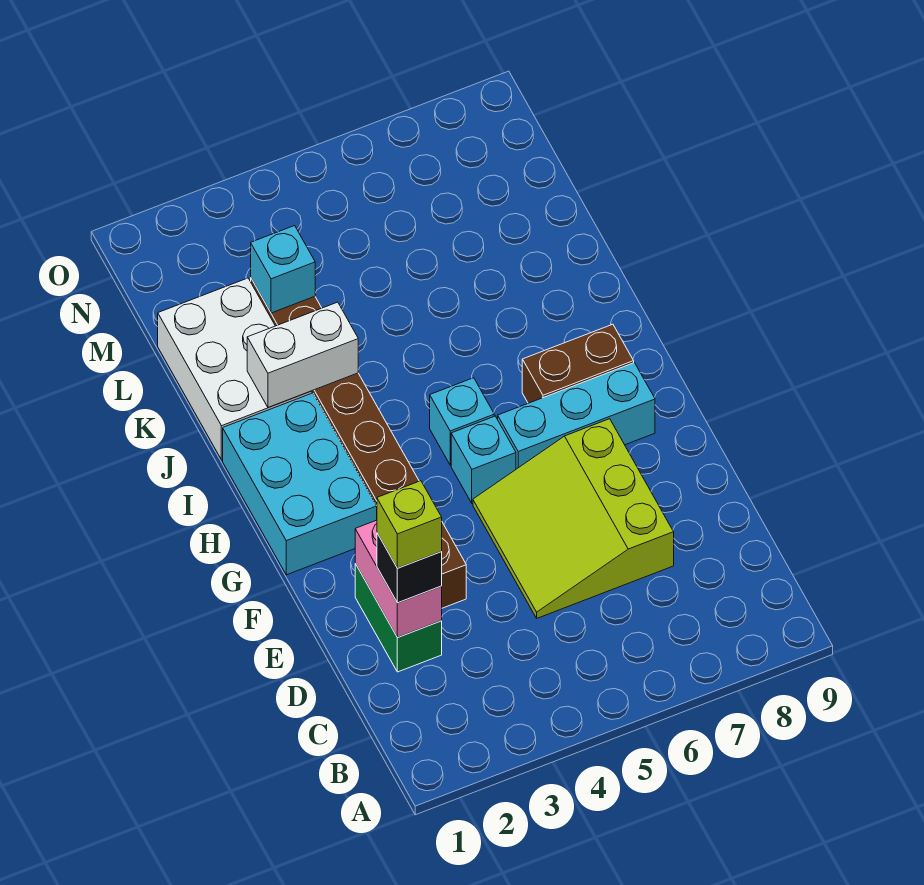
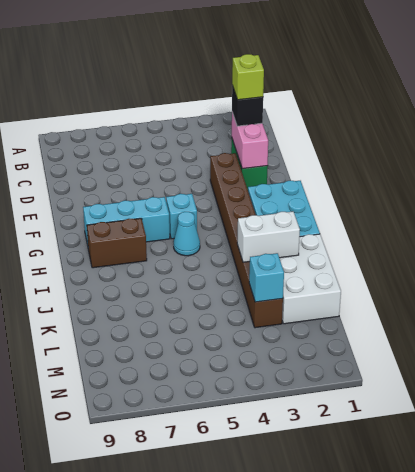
lime slope D5:F7 level 1 top 7 -> none
cyan brick H5 level 1 -> cyan cone H5 level 1

